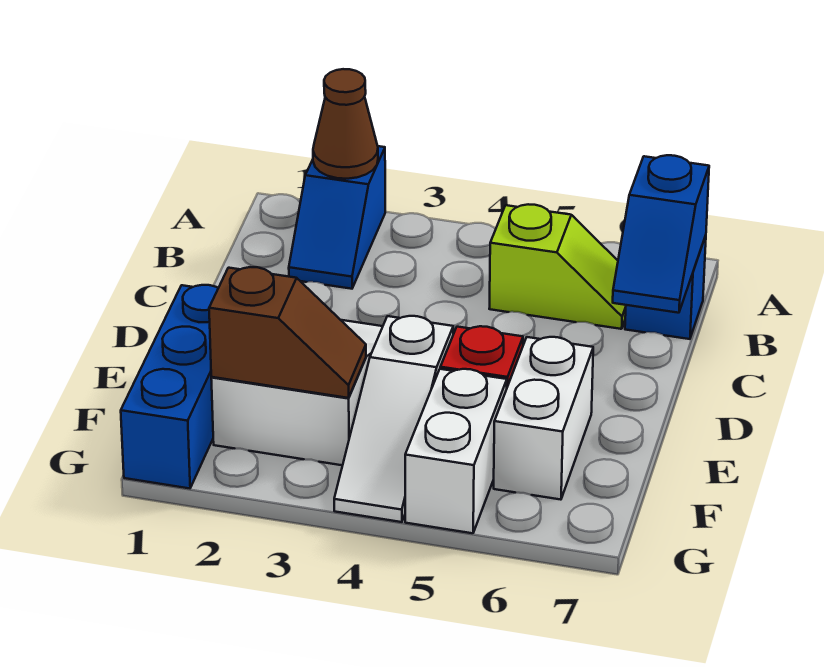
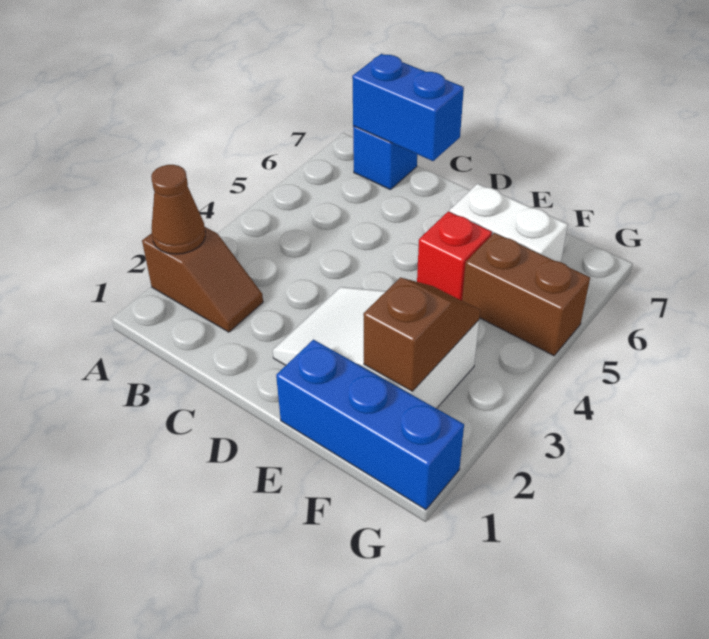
blue slope A2:B2 level 1 top A -> brown slope A2:B2 level 1 top A
lime slope B5:B6 level 1 top 5 -> none
blue slope B7:C7 level 2 top B -> blue brick B7:C7 level 2
white slope E4:G4 level 1 top E -> none
white brick F5:G5 level 1 -> brown brick F5:G5 level 1

